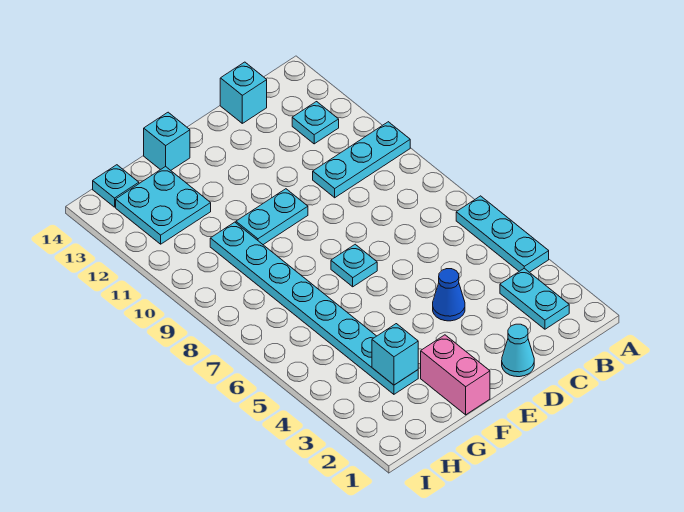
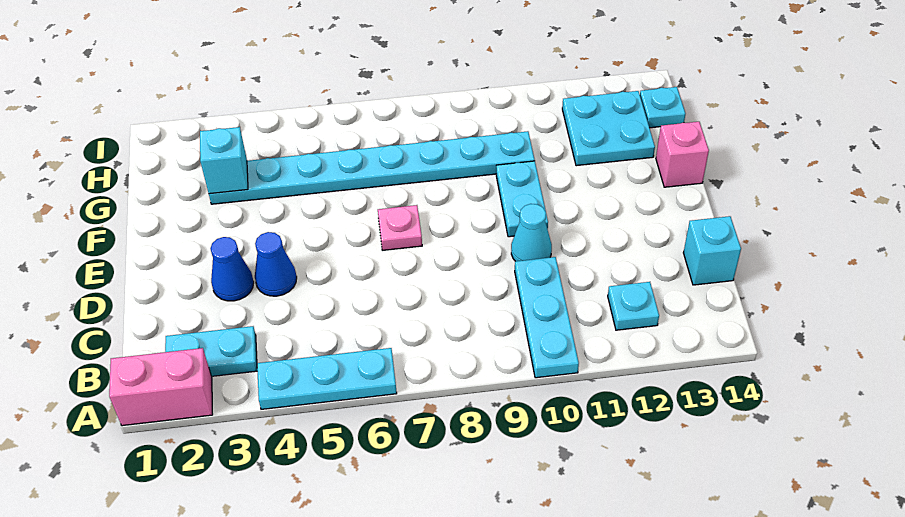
cyan cone D1 level 1 -> cyan cone D10 level 1
none -> blue cone D3 level 1
cyan plate E7 level 1 -> pink plate E7 level 1
pink brick F1:F2 level 1 -> pink brick A1:A2 level 1
cyan brick F14 level 1 -> pink brick F14 level 1

